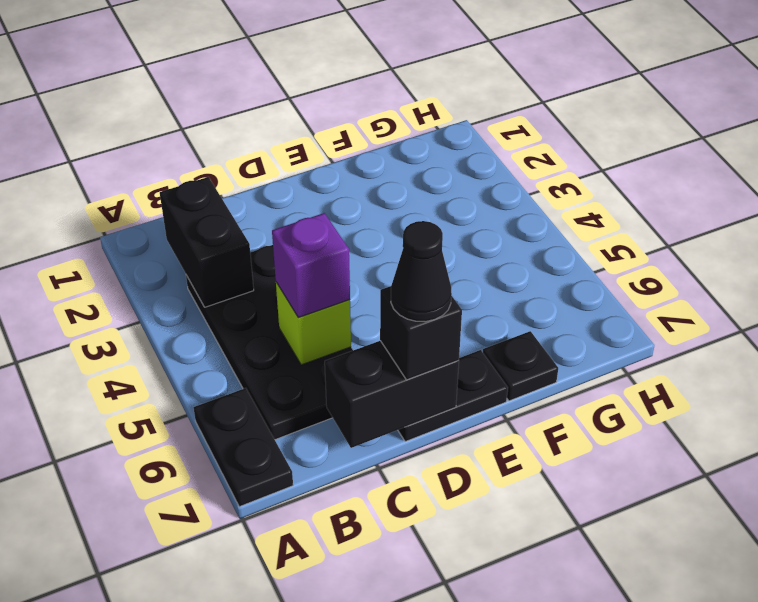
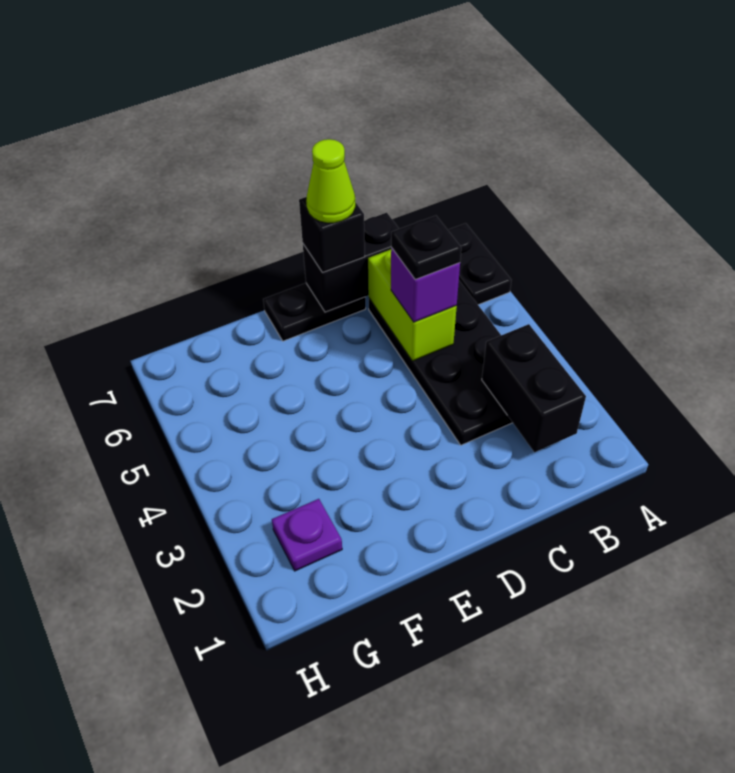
lime brick C5 level 2 -> lime brick C5:C6 level 2
black cone D7 level 4 -> lime cone D7 level 4
black plate F7 level 1 -> black plate C5 level 4
none -> purple plate G2 level 1

